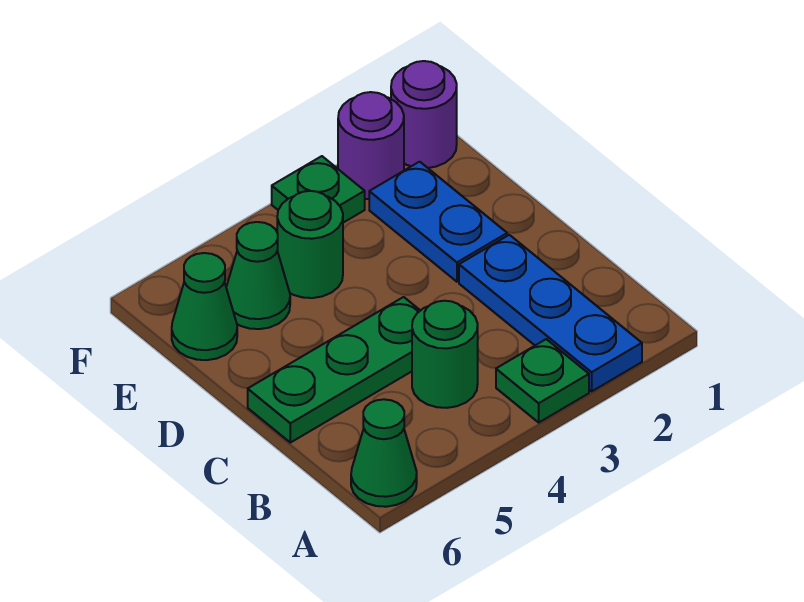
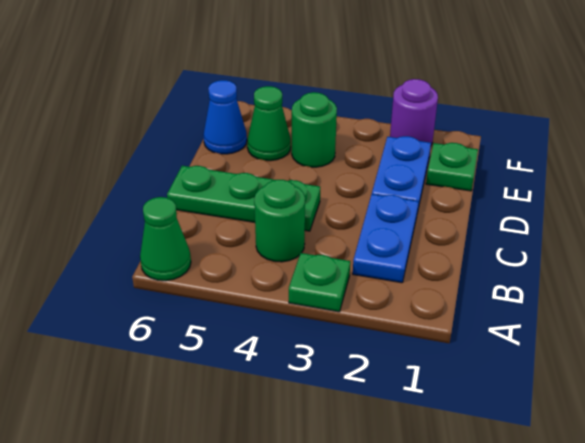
blue plate A2:C2 level 1 -> blue plate B2:C2 level 1
green cone E6 level 1 -> blue cone E6 level 1
purple round brick F1 level 1 -> none
green plate F3 level 1 -> green plate E1 level 1

